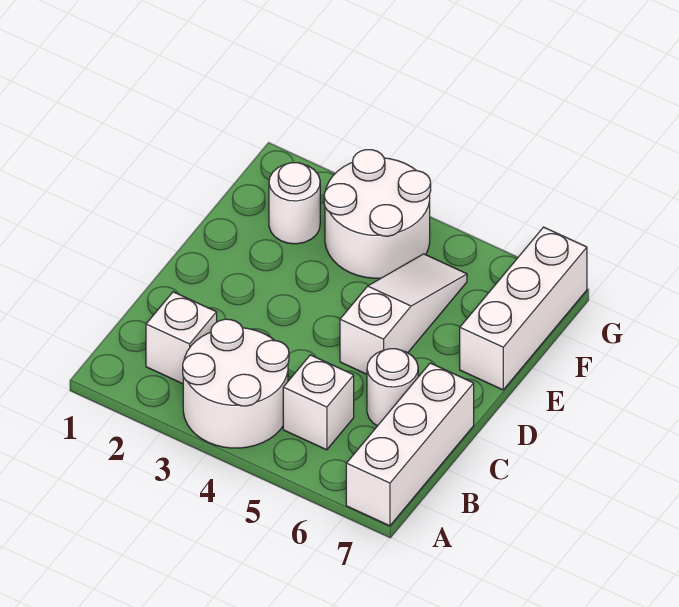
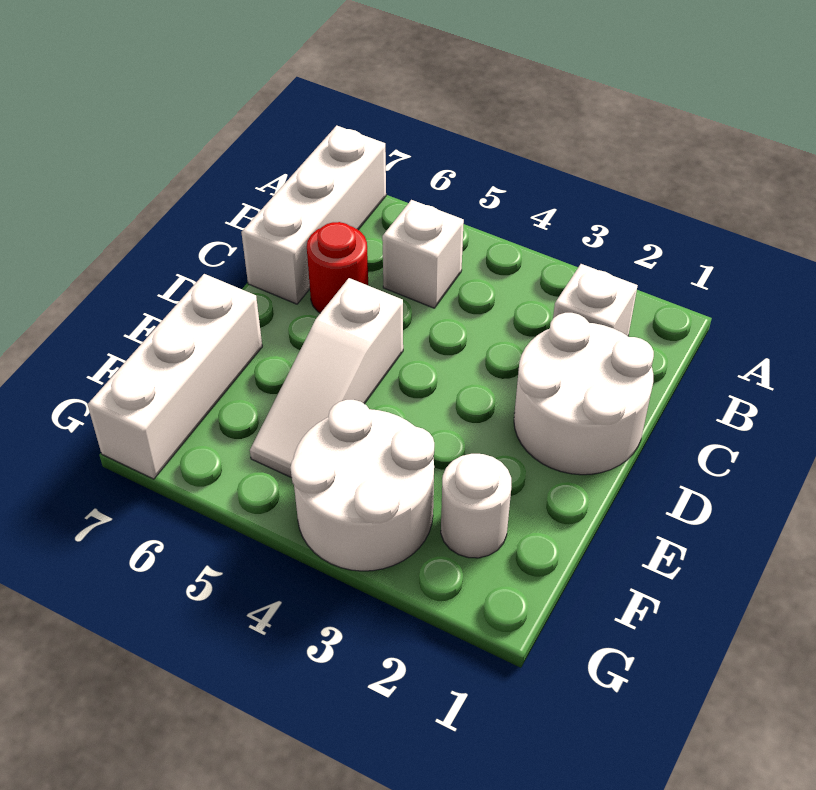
white round brick A3:B4 level 1 -> white round brick C1:D2 level 1
white round brick C6 level 1 -> red round brick C6 level 1

